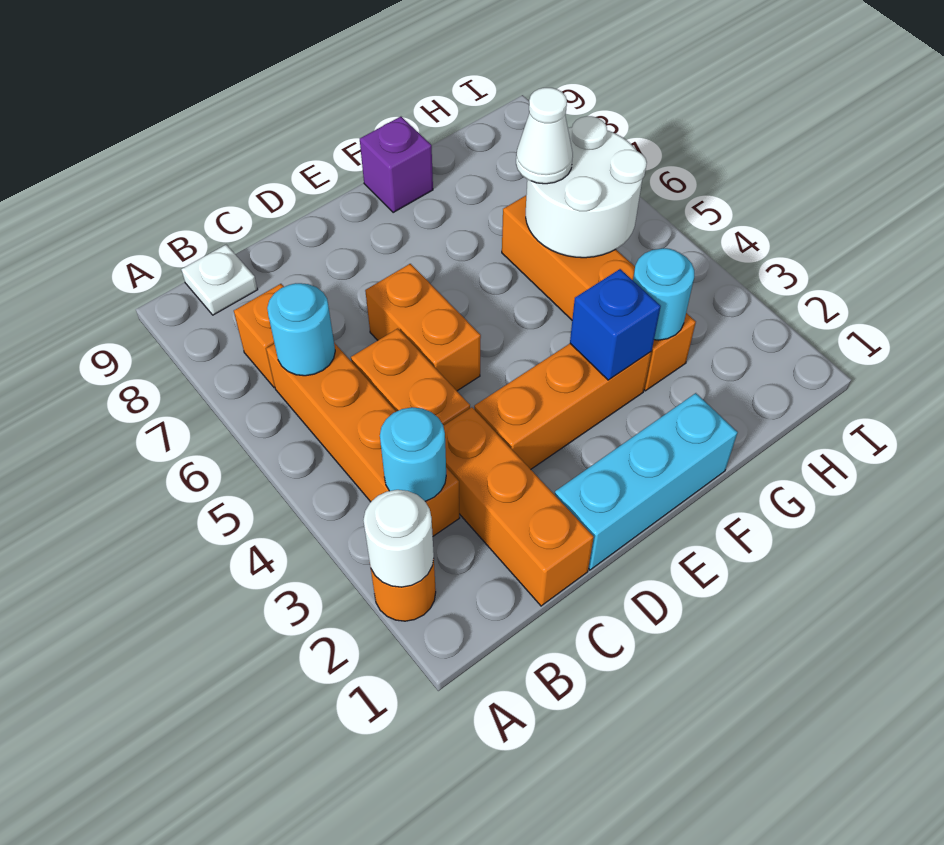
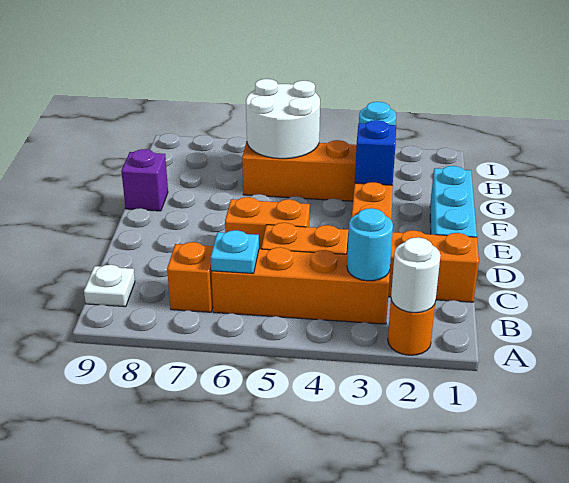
cyan round brick B6 level 2 -> cyan plate B6 level 2
white cone G6 level 3 -> none

